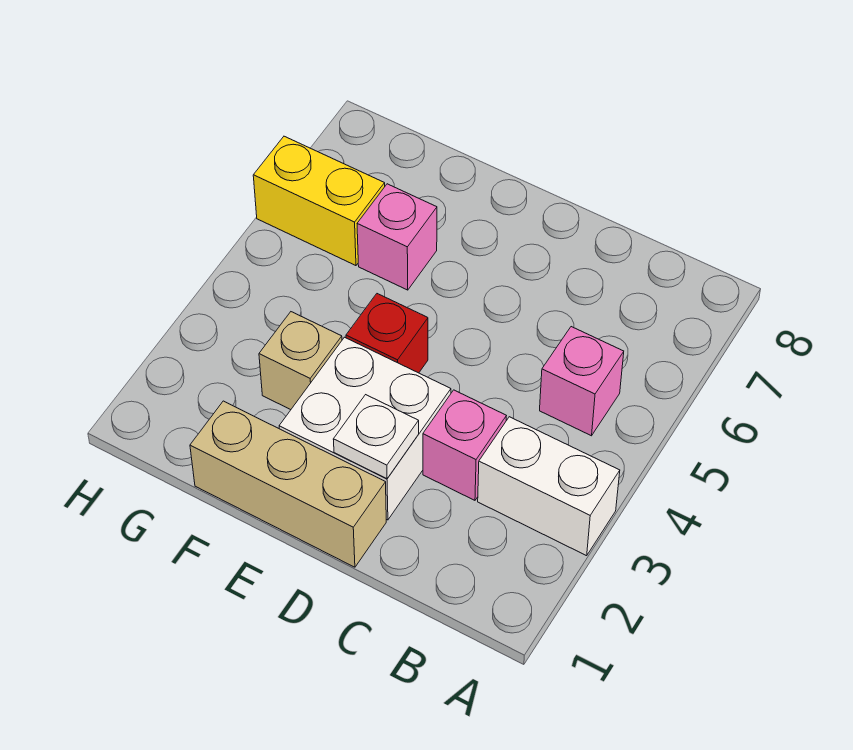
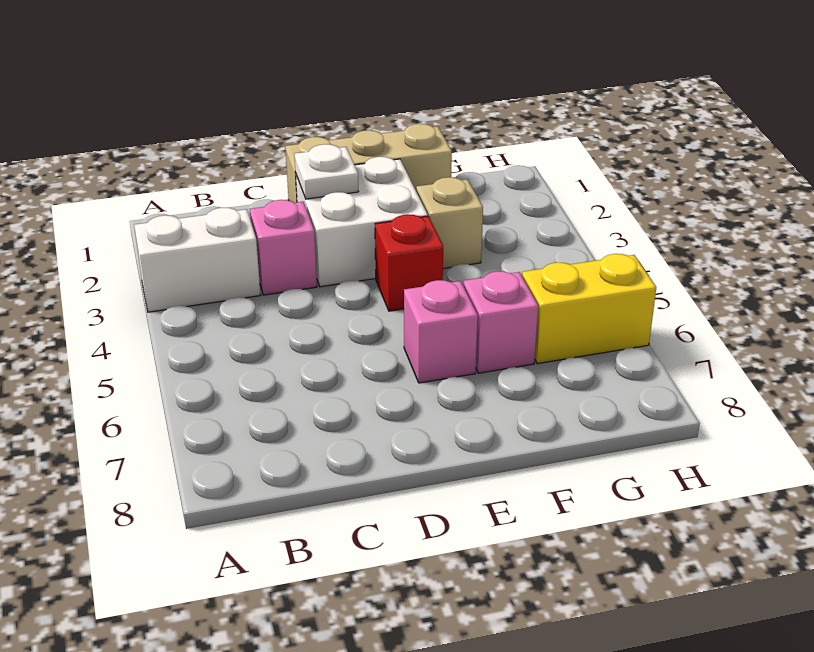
pink brick B5 level 1 -> pink brick E6 level 1

